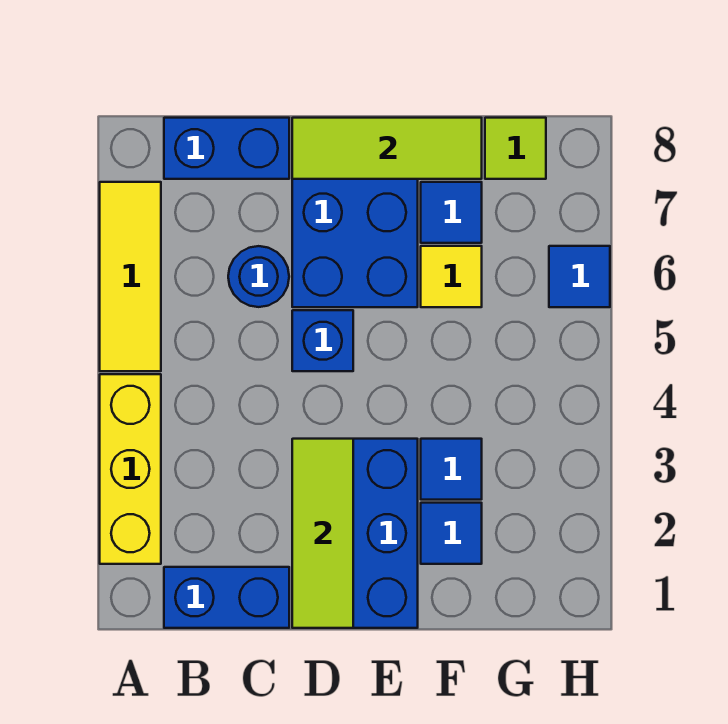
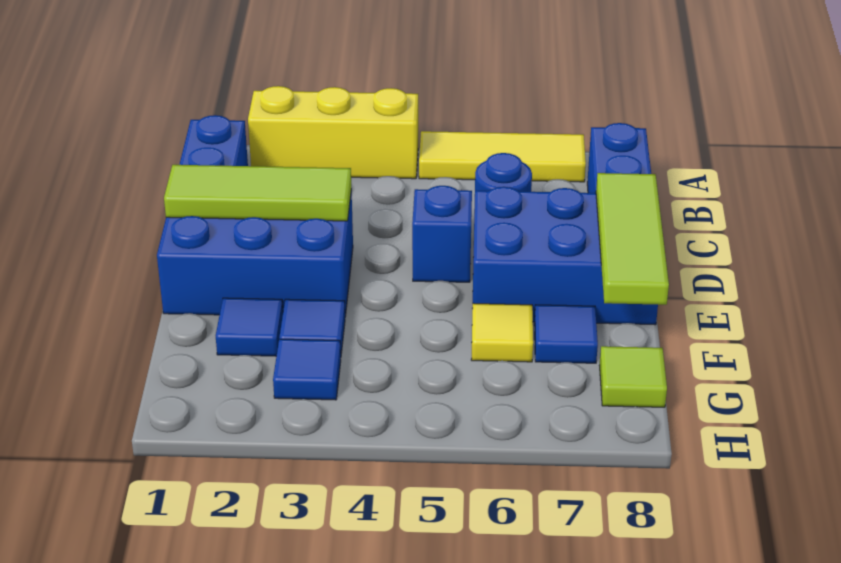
blue tile H6 level 1 -> blue tile G3 level 1

